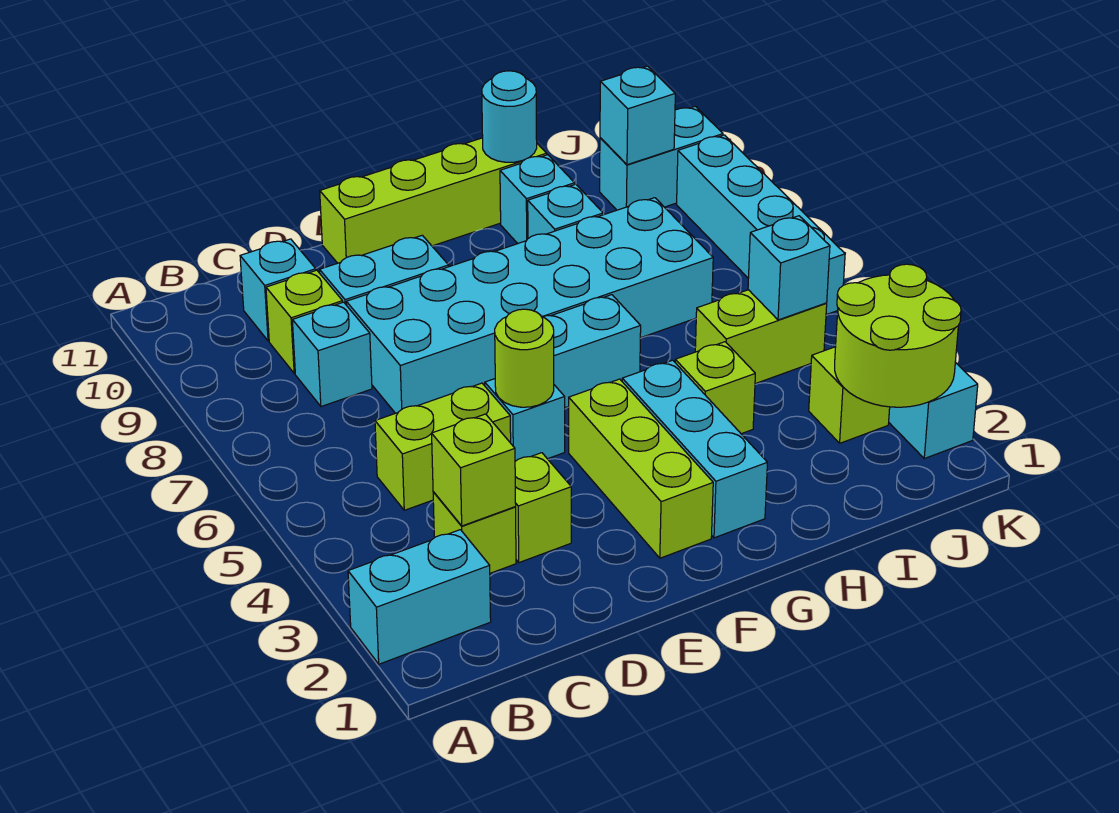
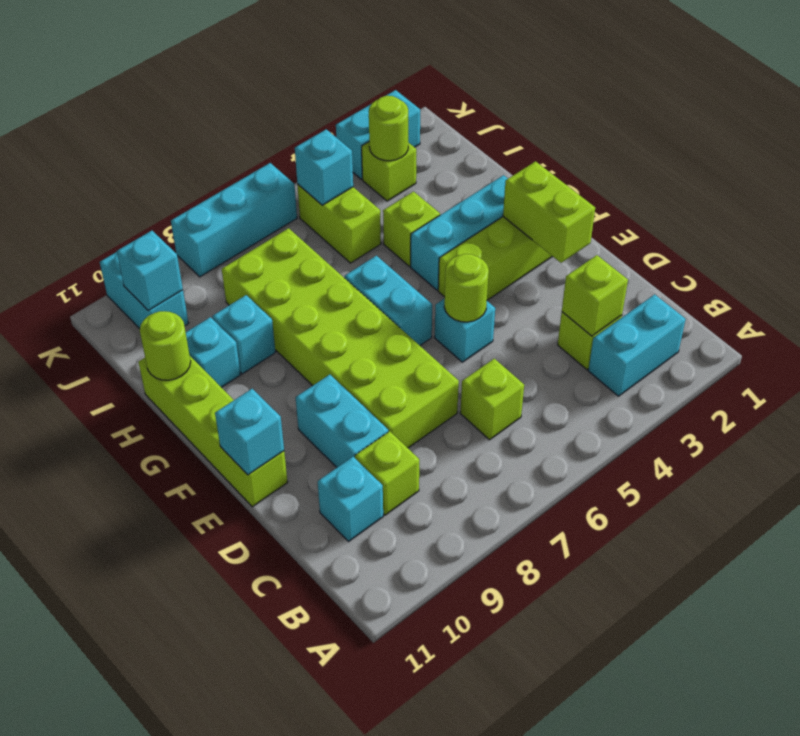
cyan brick A2:B2 level 1 -> cyan brick B2:B3 level 1
lime brick C5:D5 level 1 -> lime brick E2:F2 level 2
cyan brick C8 level 1 -> cyan brick E11 level 2
lime brick D3 level 1 -> lime brick C6 level 1
cyan brick D7:I8 level 1 -> lime brick D7:I8 level 1
cyan round brick H11 level 2 -> lime round brick H11 level 2
lime round brick J2:K3 level 2 -> lime round brick J3 level 2
cyan brick K6:K9 level 1 -> cyan brick K6:K8 level 1

